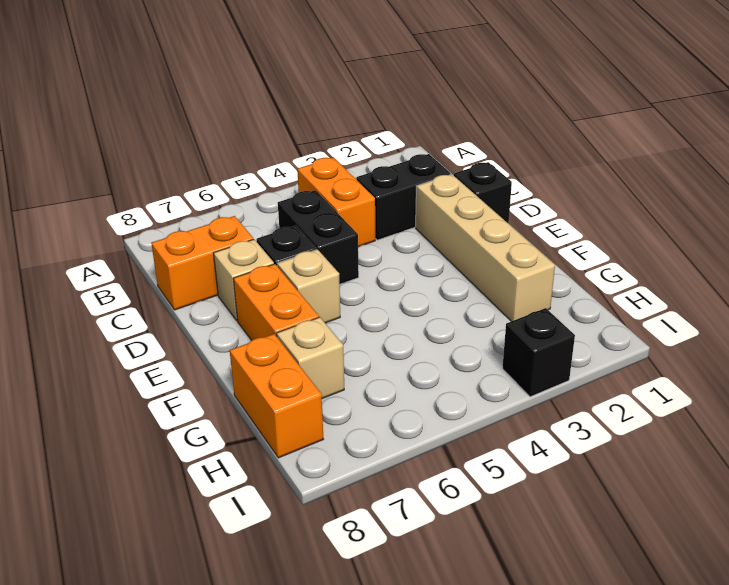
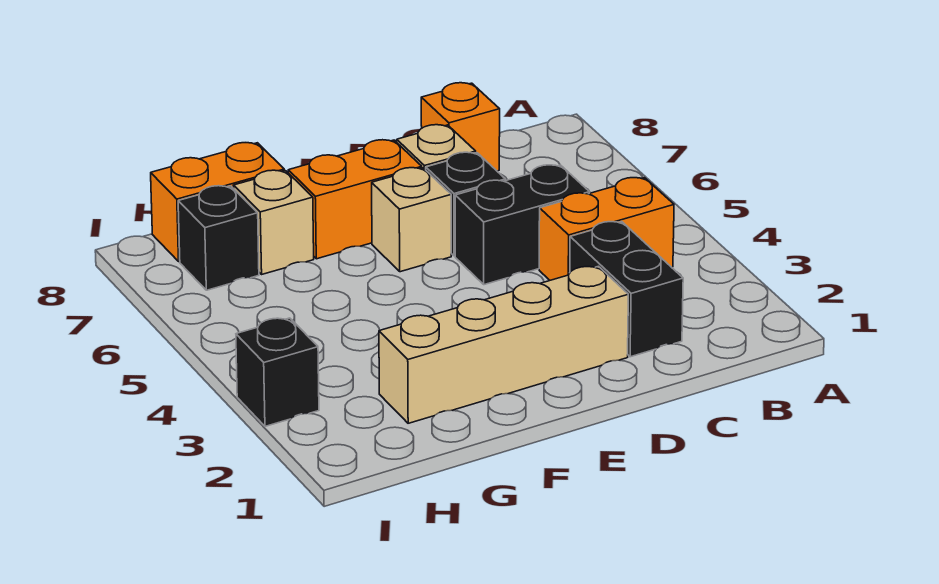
orange brick C7:C8 level 1 -> orange brick C8 level 1
black brick D1 level 1 -> black brick H7 level 1

